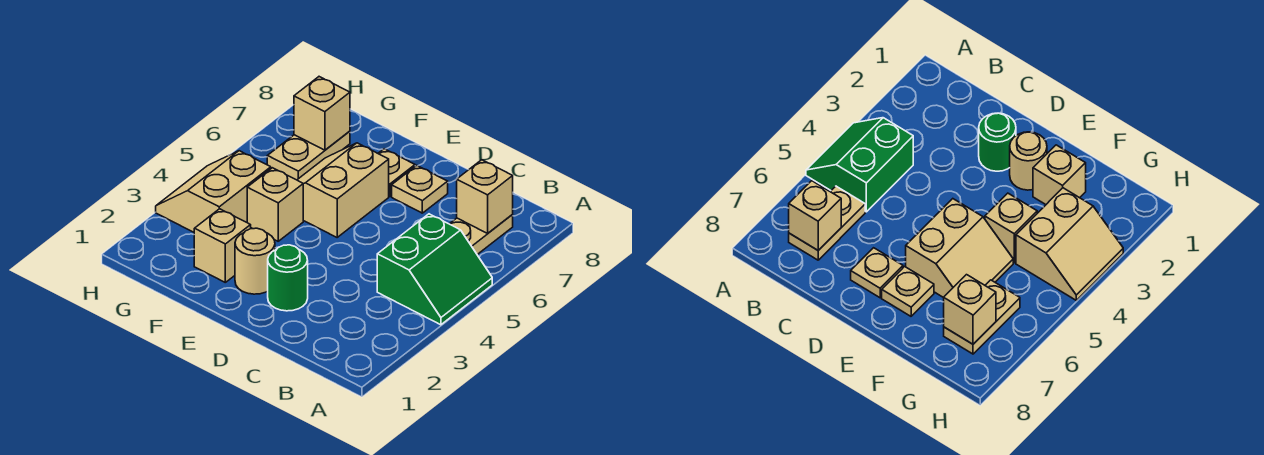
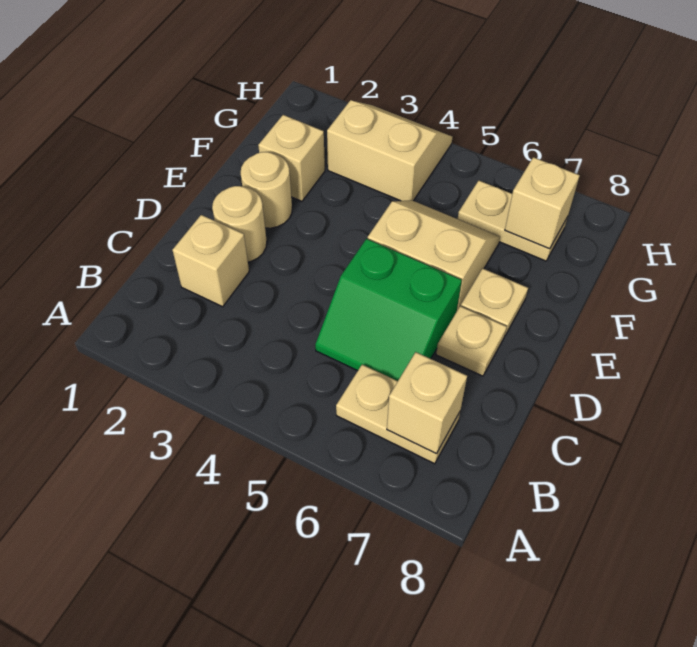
green slope A4:B5 level 1 top B -> green slope C5:D6 level 1 top D
green round brick D2 level 1 -> tan round brick D2 level 1
tan brick F4 level 1 -> tan brick C2 level 1

